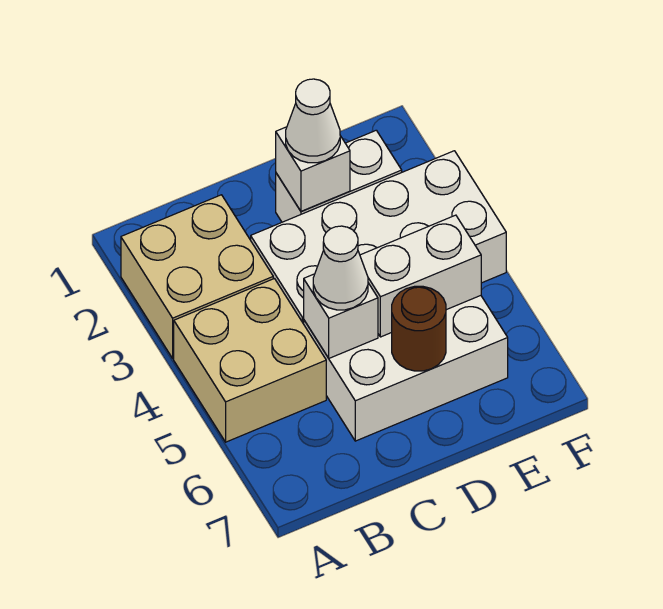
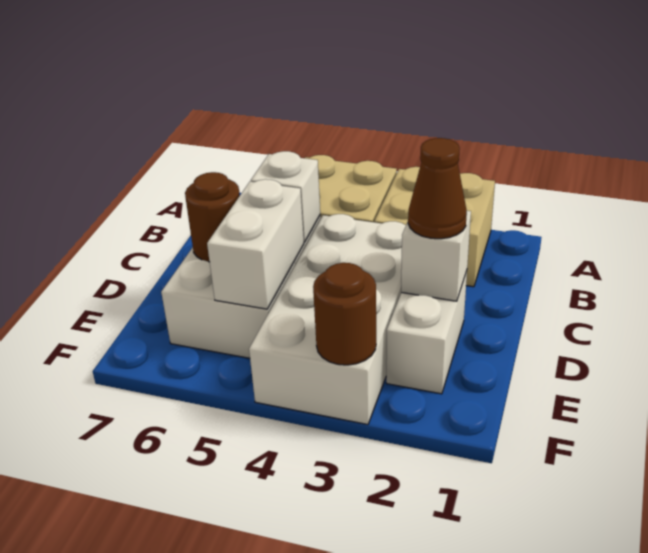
white cone C5 level 3 -> none
white cone D2 level 3 -> brown cone D2 level 3
none -> brown round brick F3 level 2

